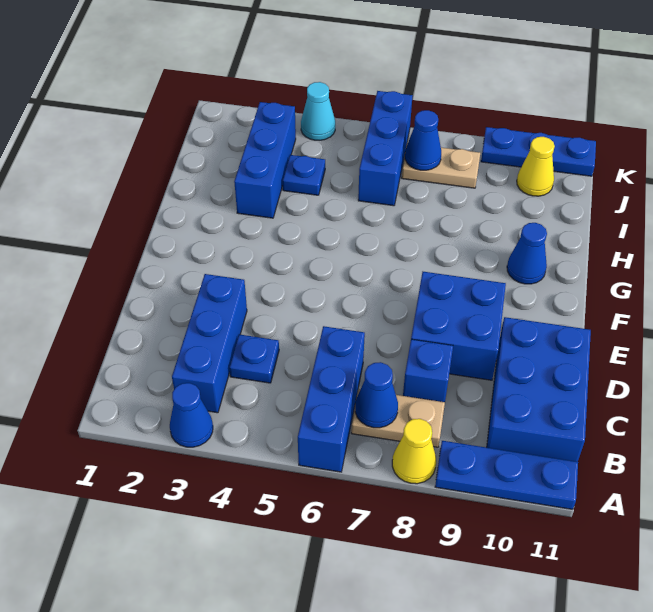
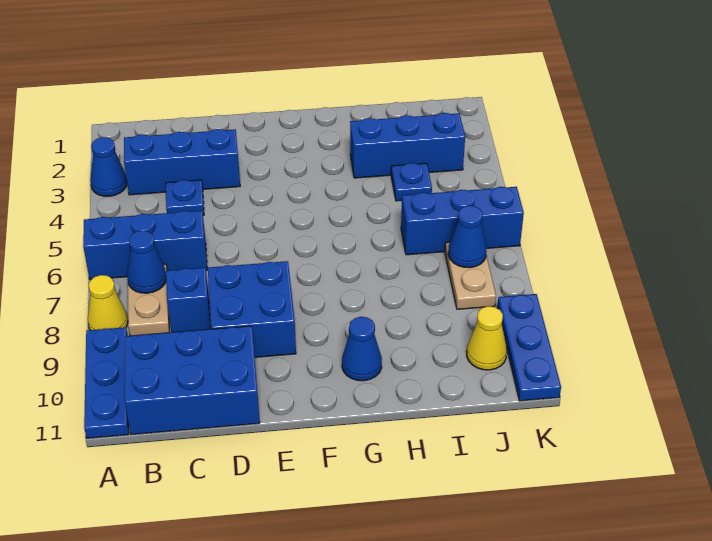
cyan cone K4 level 1 -> none

